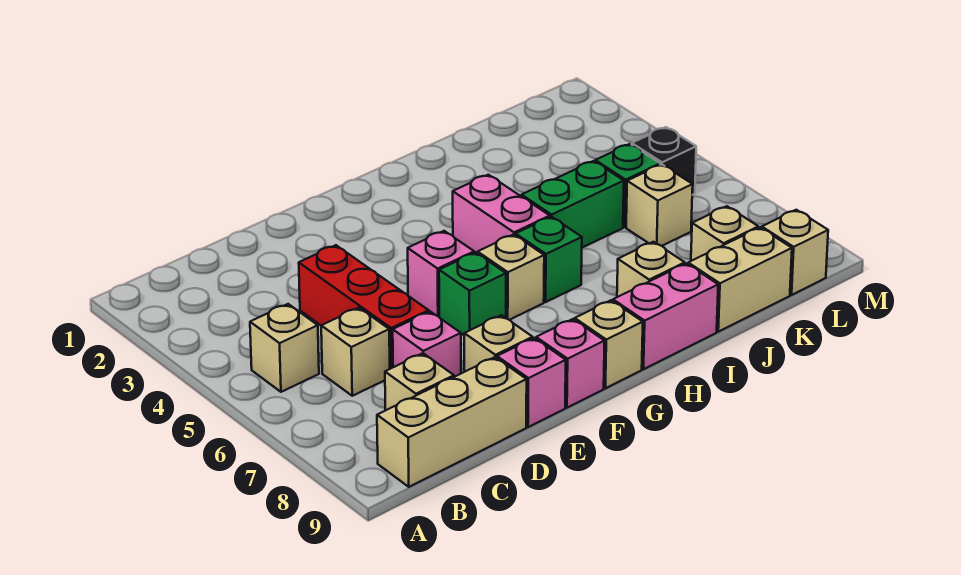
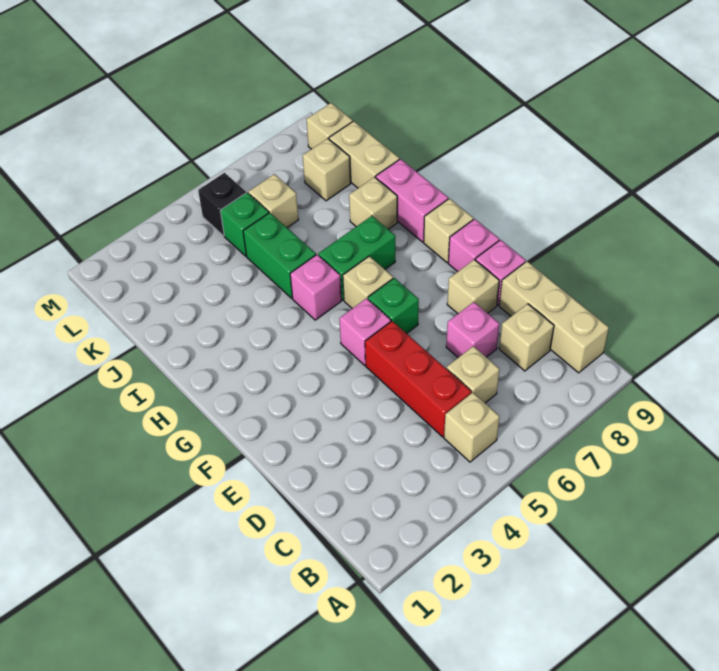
red brick D4:D6 level 1 -> red brick C5:E5 level 1
pink brick H4:H5 level 1 -> pink brick H5 level 1
green brick H6 level 1 -> green brick H6:H7 level 1

